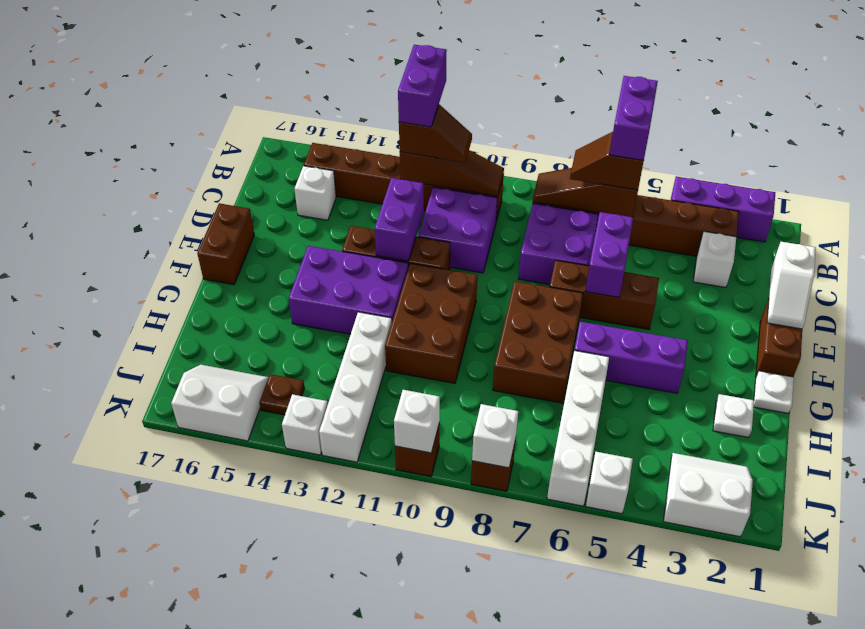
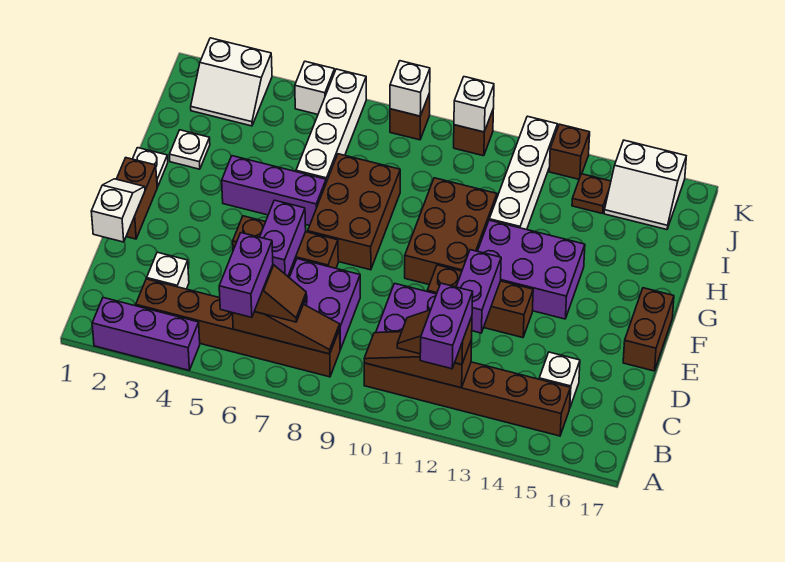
white brick K13 level 1 -> brown brick K13 level 1

